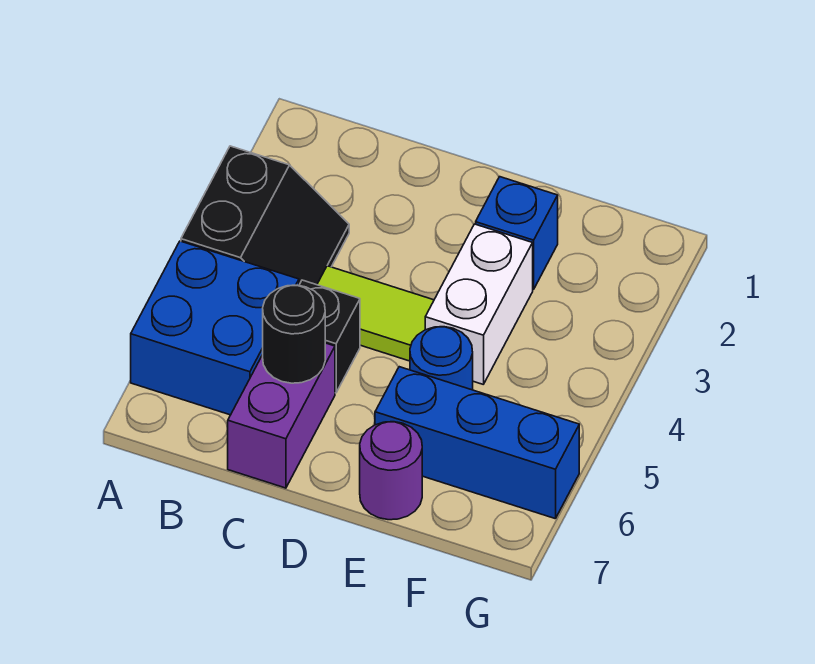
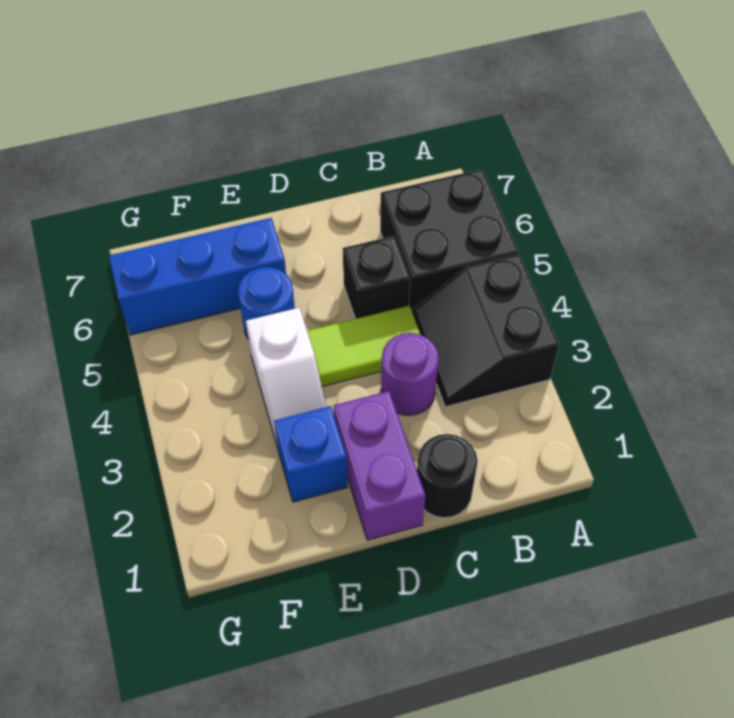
blue brick A5:B6 level 1 -> black brick A5:B6 level 1
purple brick C6:C7 level 1 -> purple brick D1:D2 level 1
black round brick C6 level 2 -> black round brick C1 level 1
white brick E3:E4 level 1 -> white slope E3:E4 level 1 top 4
purple round brick E7 level 1 -> purple round brick C3 level 1

